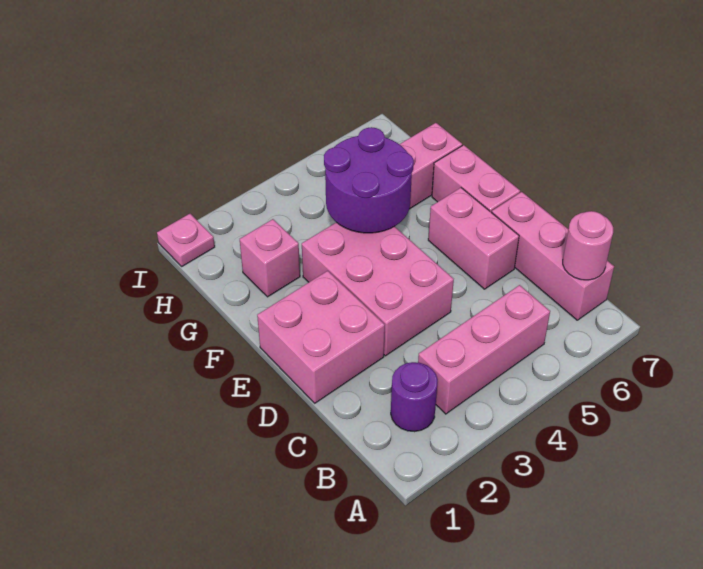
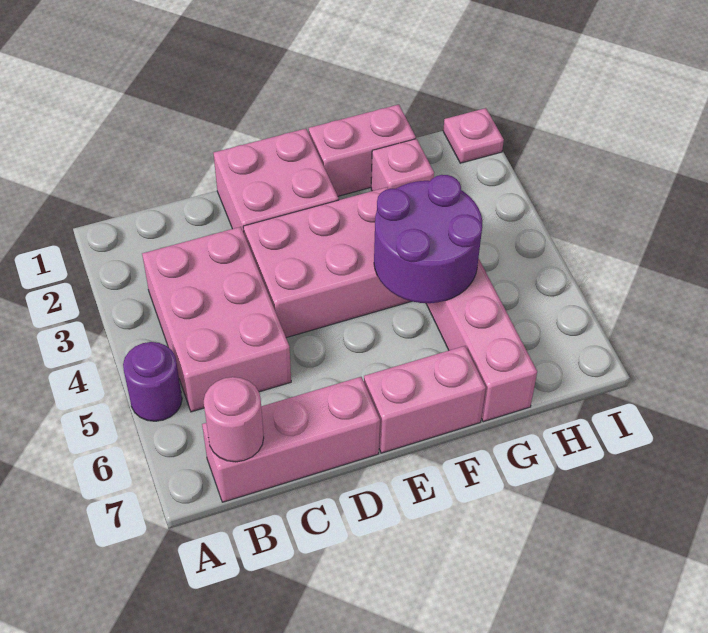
purple round brick B2 level 1 -> purple round brick A5 level 1
pink brick B3:B5 level 1 -> pink brick B3:C5 level 1
pink brick D6:E6 level 1 -> pink brick F1:G1 level 1

